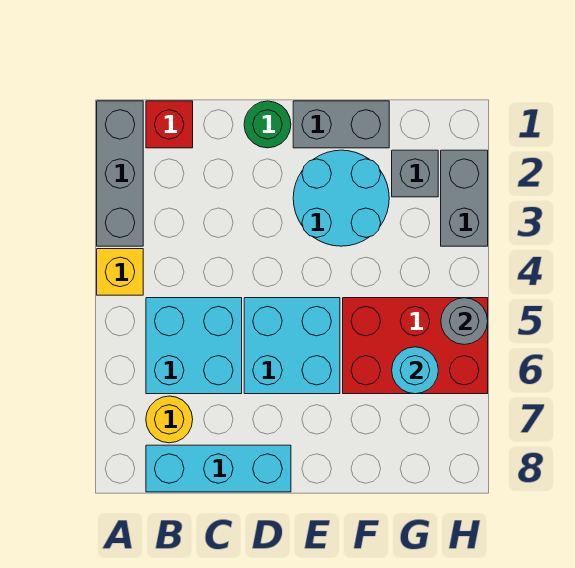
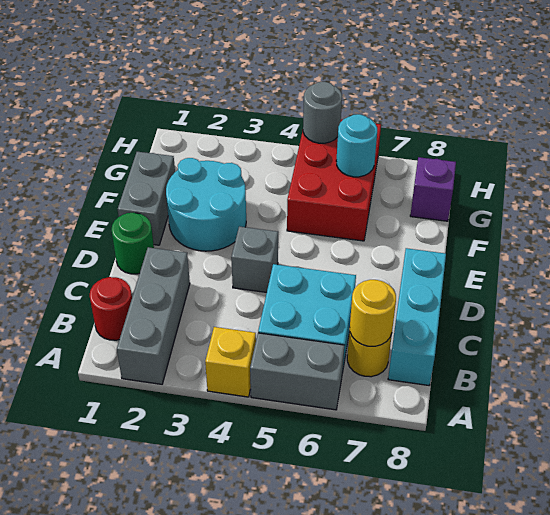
grey brick A1:A3 level 1 -> grey brick A2:C2 level 1
red brick B1 level 1 -> red round brick B1 level 1
none -> yellow round brick B7 level 2
cyan brick D5:E6 level 1 -> none
grey brick G2 level 1 -> grey brick D4 level 1
none -> purple brick G8 level 1
grey brick H2:H3 level 1 -> grey brick A5:A6 level 1

